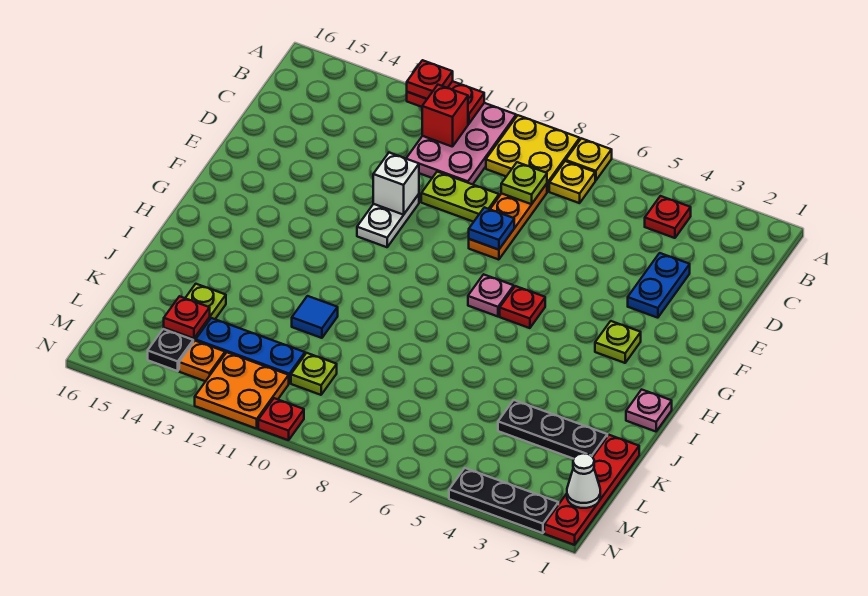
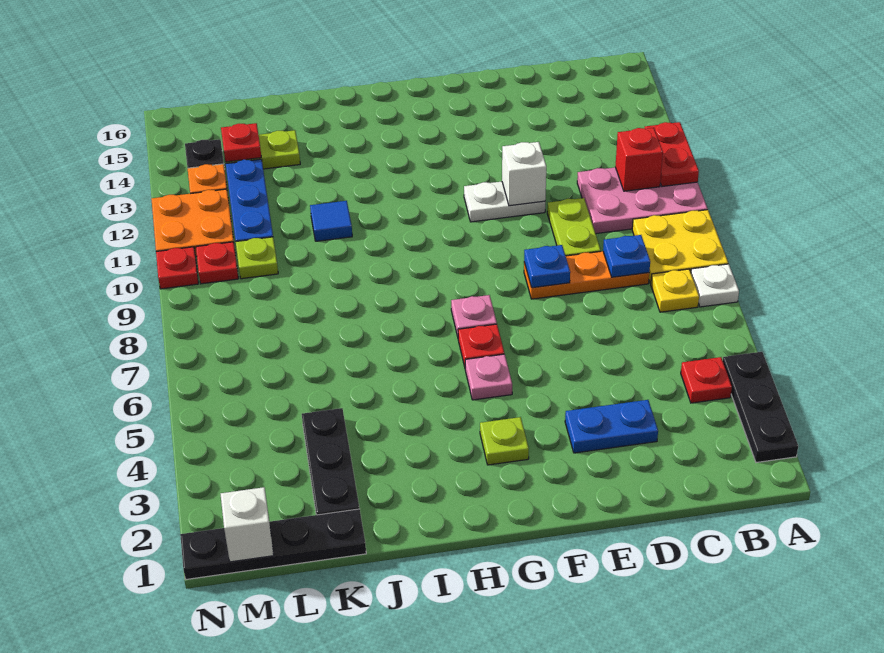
yellow plate A7 level 1 -> white plate A7 level 1
red plate A12 level 3 -> red plate M10 level 1
lime plate C8 level 2 -> blue plate C8 level 2
pink plate I1 level 1 -> pink plate G5 level 1
red plate K1:N1 level 1 -> black plate K1:N1 level 1
white cone M1 level 2 -> white brick M1 level 2
black plate N2:N4 level 1 -> black plate A2:A4 level 1

